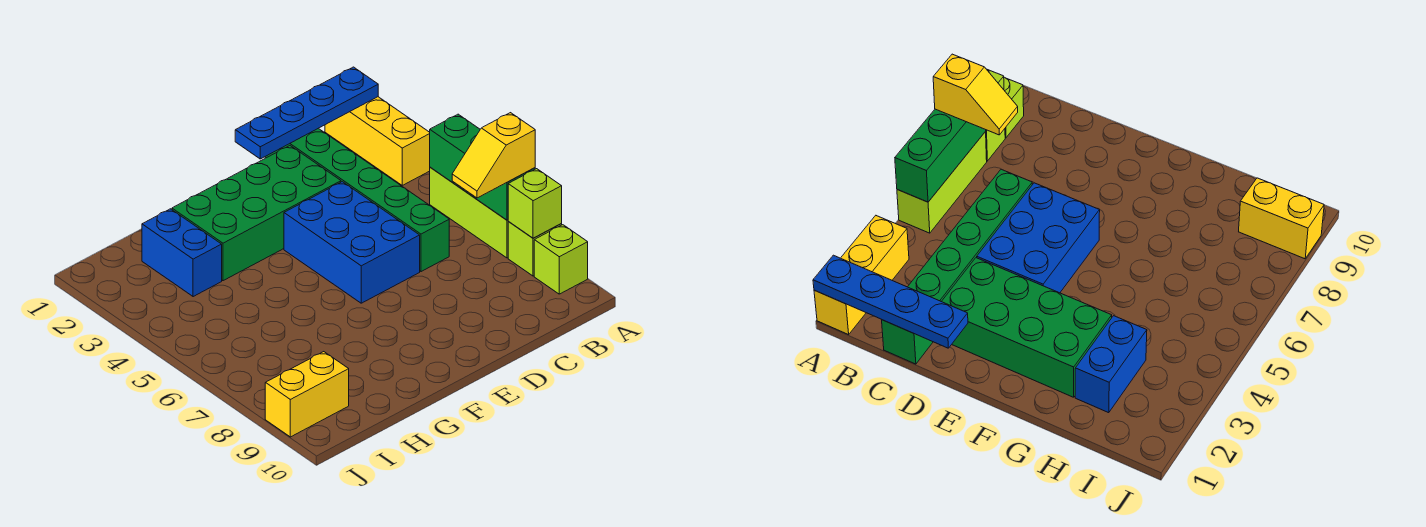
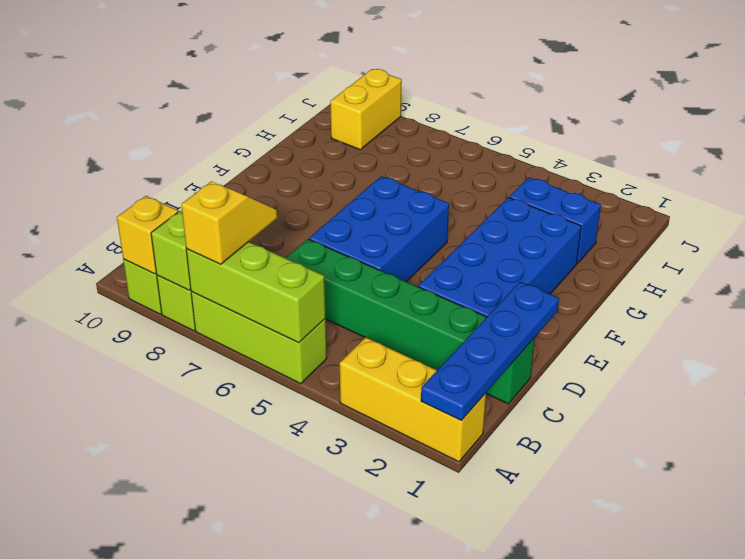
green brick A5:A7 level 2 -> lime brick A5:A7 level 2
none -> yellow brick A9 level 2
green brick D2:G3 level 1 -> blue brick D2:G3 level 1
blue brick D4:E6 level 1 -> blue brick D5:F6 level 1

